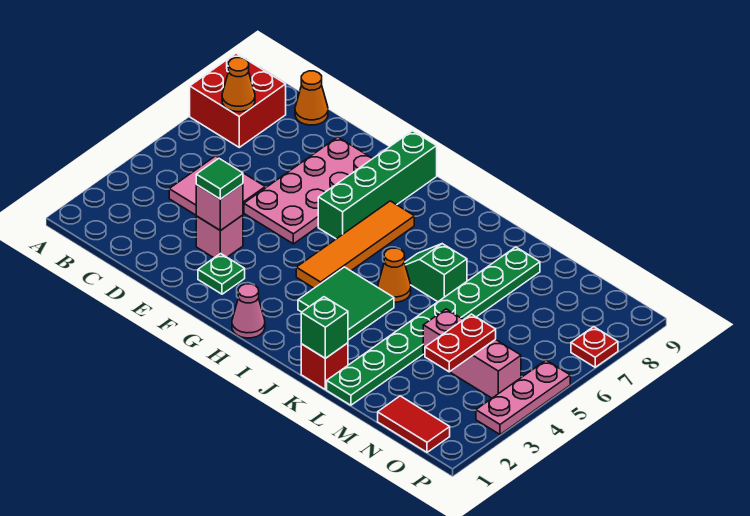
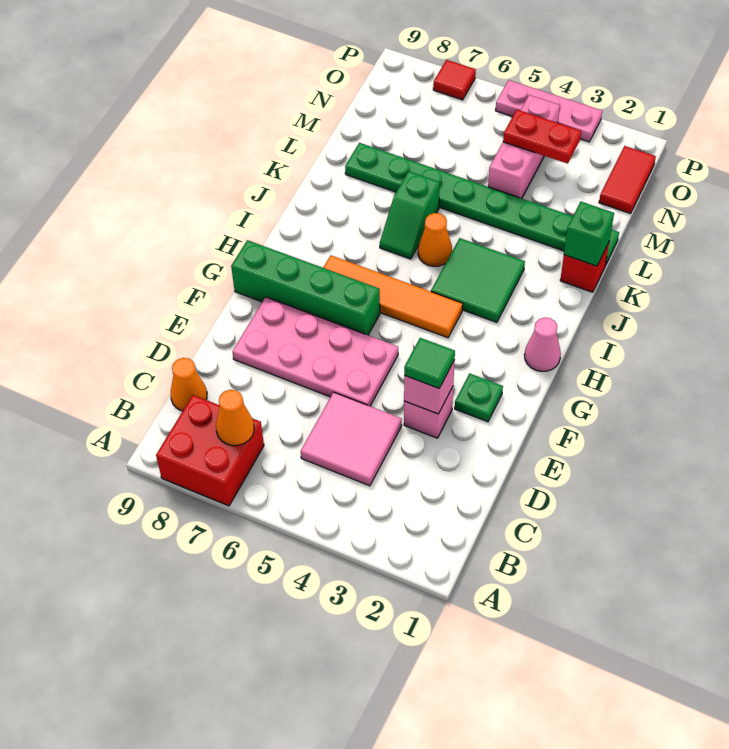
red plate P7 level 1 -> red tile P7 level 1

